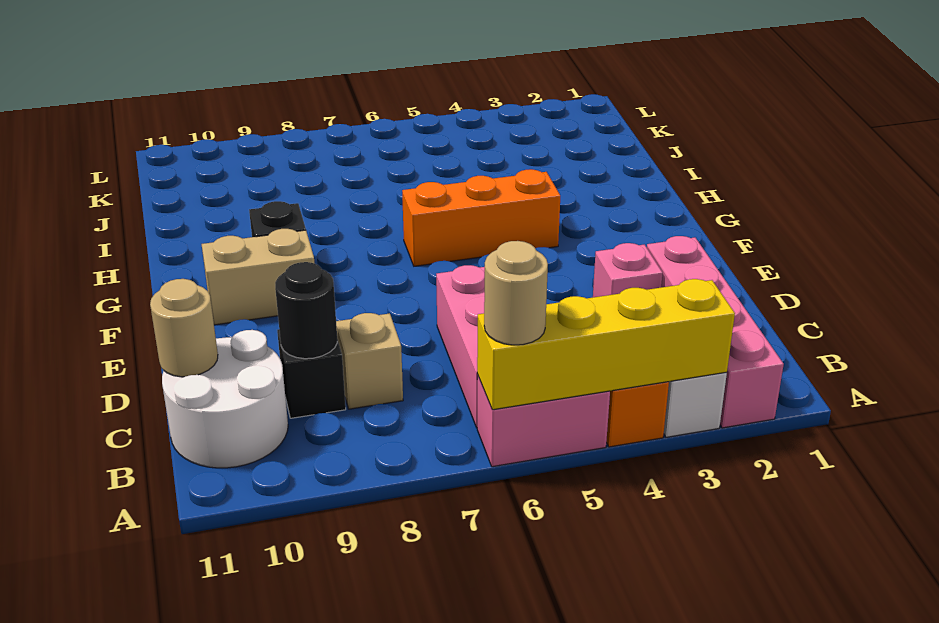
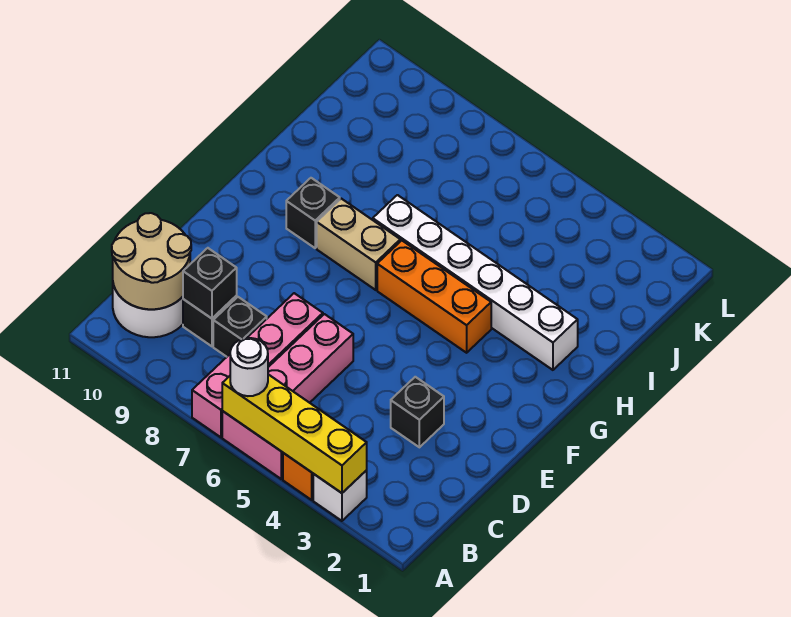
pink brick A2:D2 level 1 -> pink brick A7:D7 level 1
tan round brick A6 level 3 -> white round brick A6 level 3
tan brick C8 level 1 -> black brick C8 level 1
black round brick C9 level 2 -> black brick C9 level 2
tan round brick C11 level 2 -> tan round brick B10:C11 level 2
pink brick D3 level 1 -> black brick D3 level 1
tan brick F9:F10 level 1 -> tan brick G7:G8 level 1
none -> white brick H2:H7 level 1

